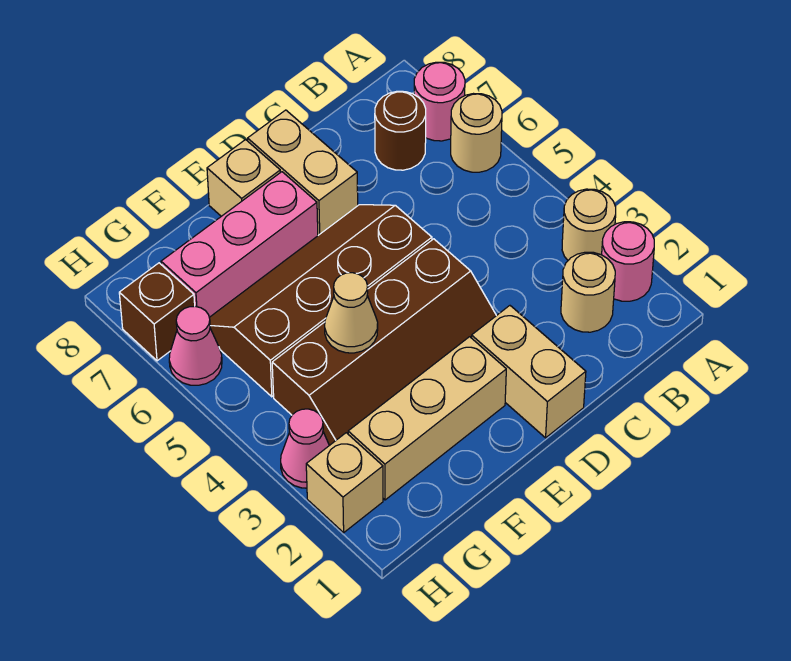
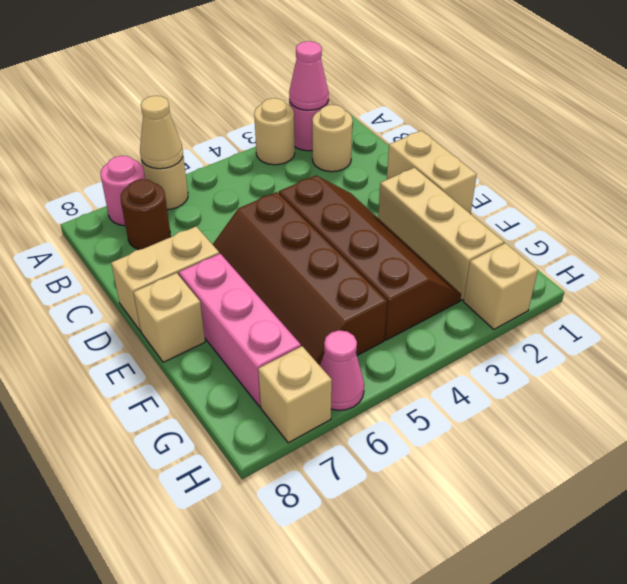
tan brick D1:D2 level 1 -> tan brick D1:E1 level 1
tan cone F4 level 2 -> tan cone A6 level 2
pink cone H3 level 1 -> pink cone A2 level 2
brown brick H7 level 1 -> tan brick H7 level 1

